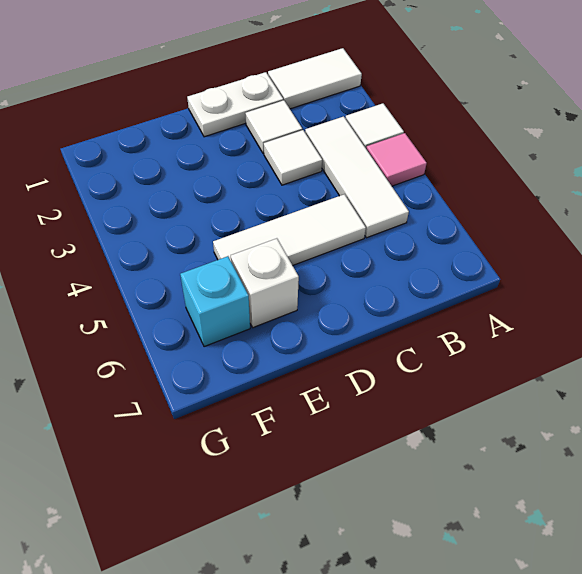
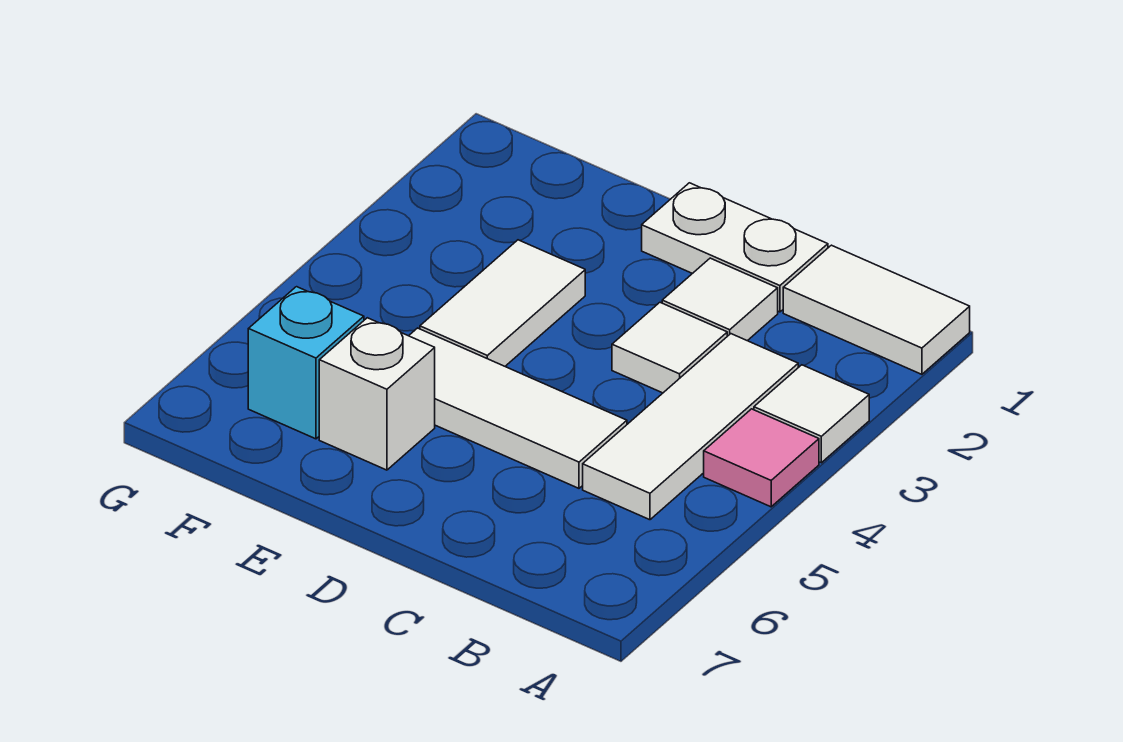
none -> white tile E3:E4 level 1

